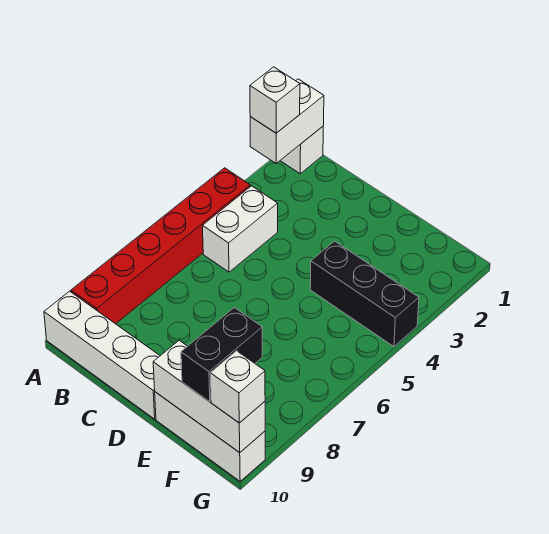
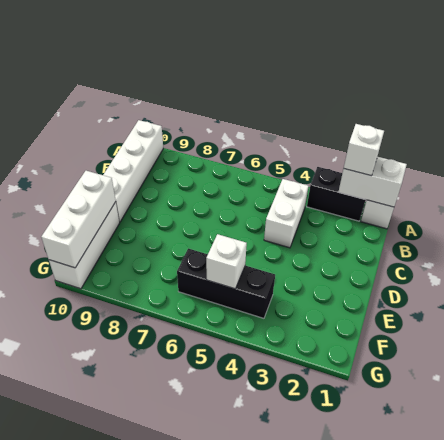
red brick A4:A9 level 1 -> none
white brick B4:B5 level 1 -> white brick B4:C4 level 1
black brick E4:G4 level 1 -> black brick F4:F6 level 1
black brick F9:F10 level 3 -> black brick A2:A3 level 1
white brick G10 level 3 -> white brick F5 level 2

